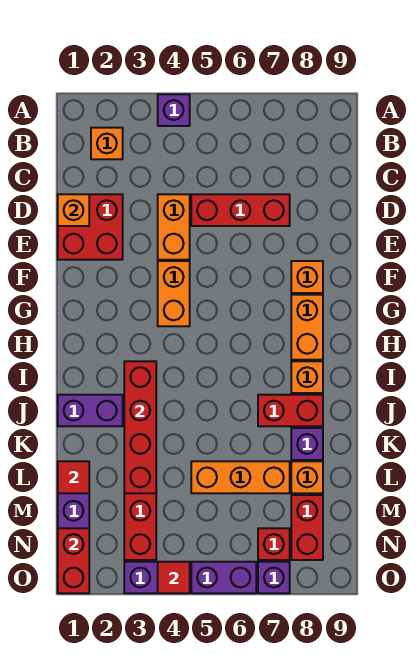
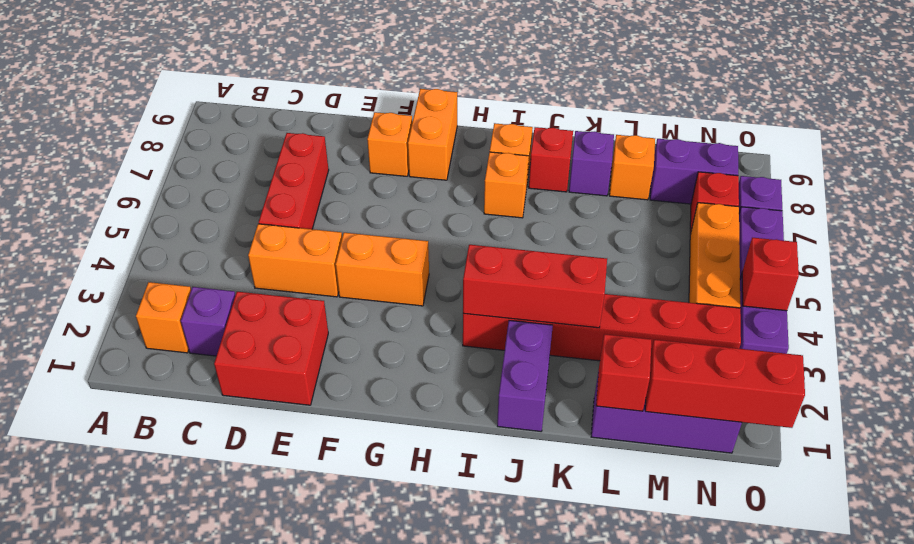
purple brick A4 level 1 -> purple brick C2 level 1
orange brick D1 level 2 -> orange brick I7 level 1
orange brick G8:H8 level 1 -> orange brick G8:G9 level 1
red brick I3:L3 level 2 -> red brick I3:K3 level 2
red brick J7:J8 level 1 -> red brick J8 level 1
red tile L1 level 2 -> red brick L1 level 2
orange brick L5:L7 level 1 -> orange brick N4:N6 level 1
red brick M8:N8 level 1 -> purple brick M8:N8 level 1
red brick N1:O1 level 2 -> red brick M1:O1 level 2
red tile O4 level 2 -> red brick O4 level 2

